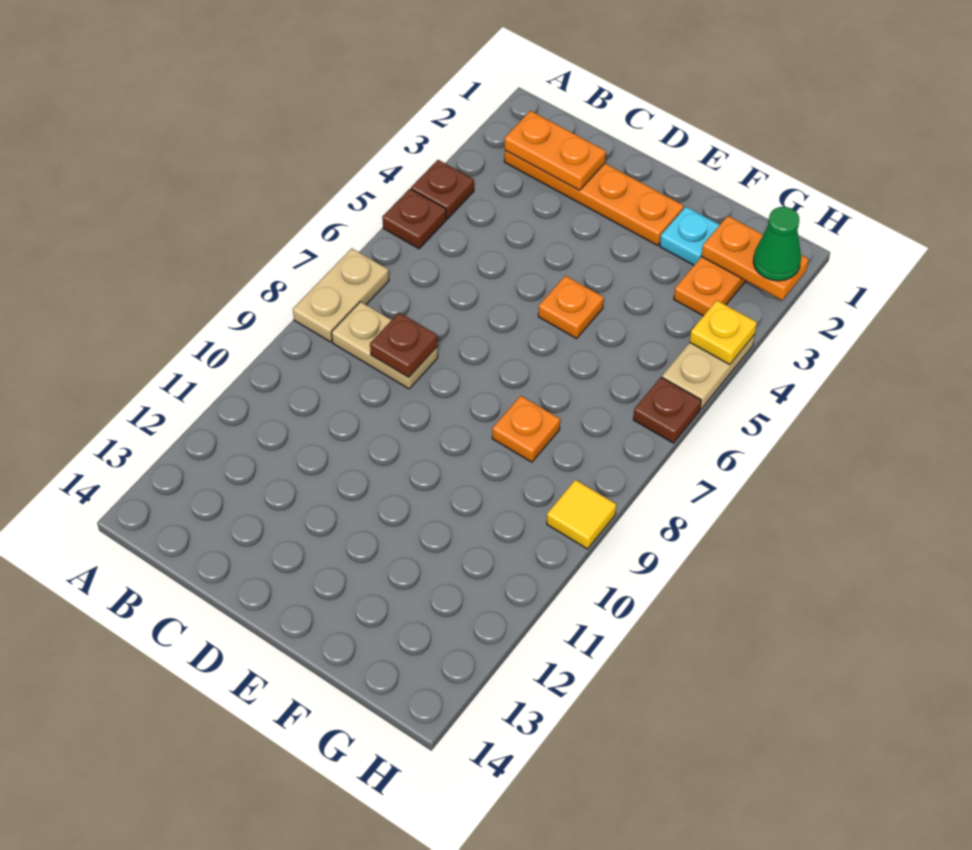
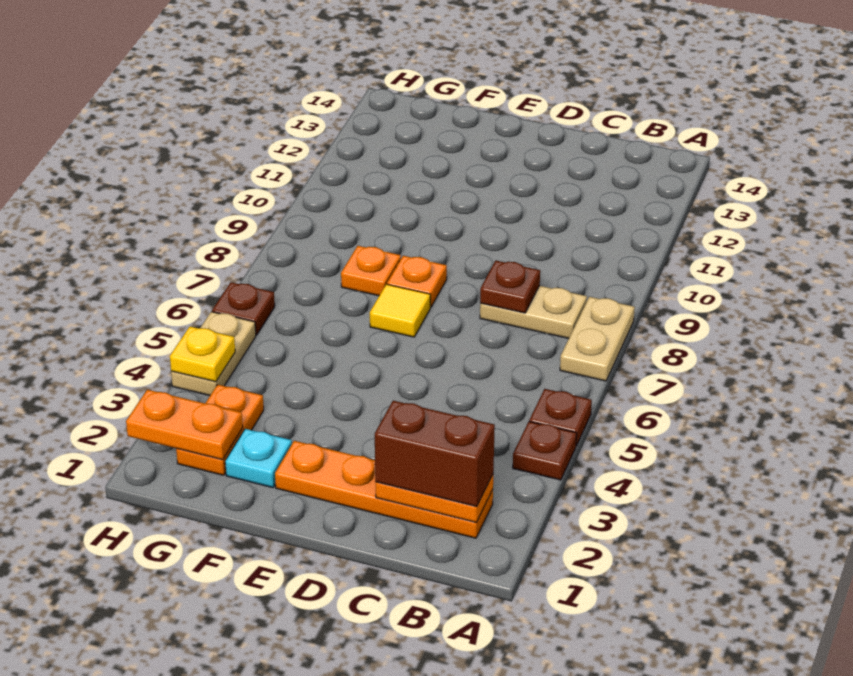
none -> brown brick B2:C2 level 3
orange plate E5 level 1 -> orange plate E8 level 1
green cone H2 level 3 -> none
yellow tile H9 level 1 -> yellow tile E7 level 1

